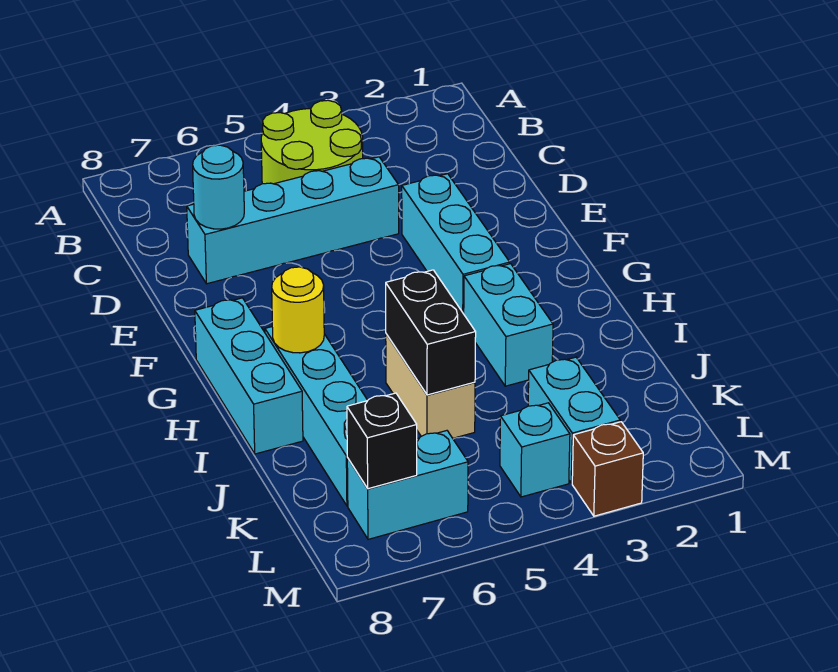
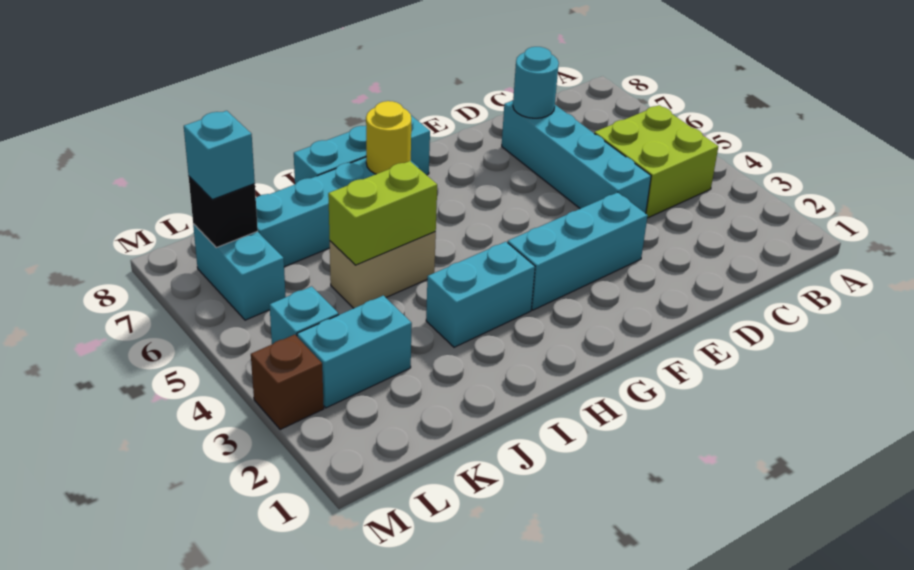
lime round brick B4:C5 level 1 -> lime brick B4:C5 level 1
black brick I5:J5 level 2 -> lime brick I5:J5 level 2
none -> cyan brick L7 level 3

